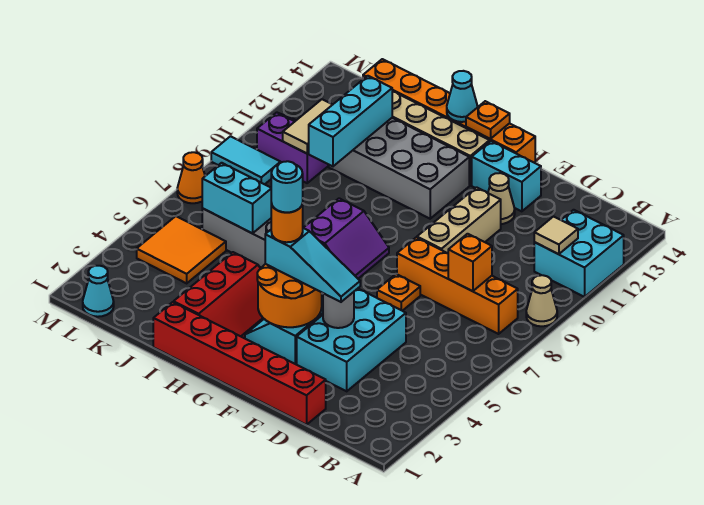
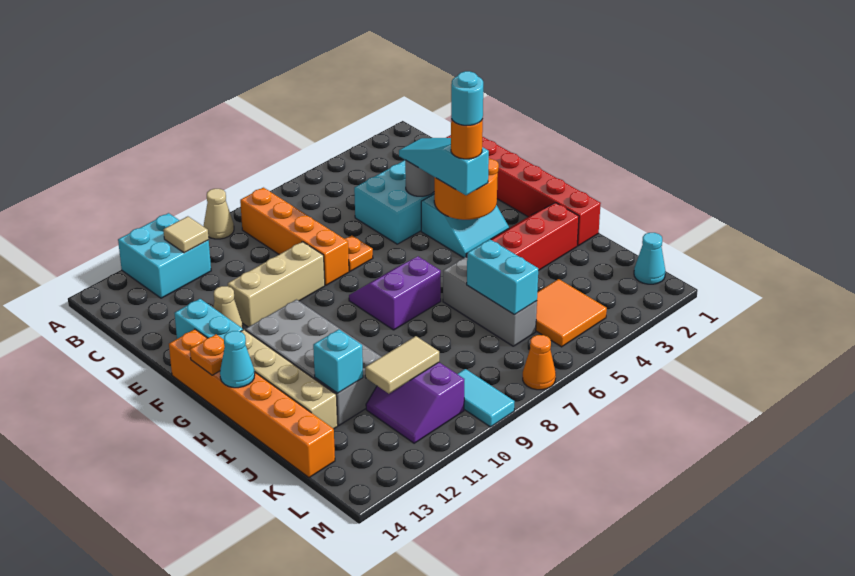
orange brick C8 level 2 -> none
cyan brick J10:J12 level 2 -> cyan brick J12 level 2

